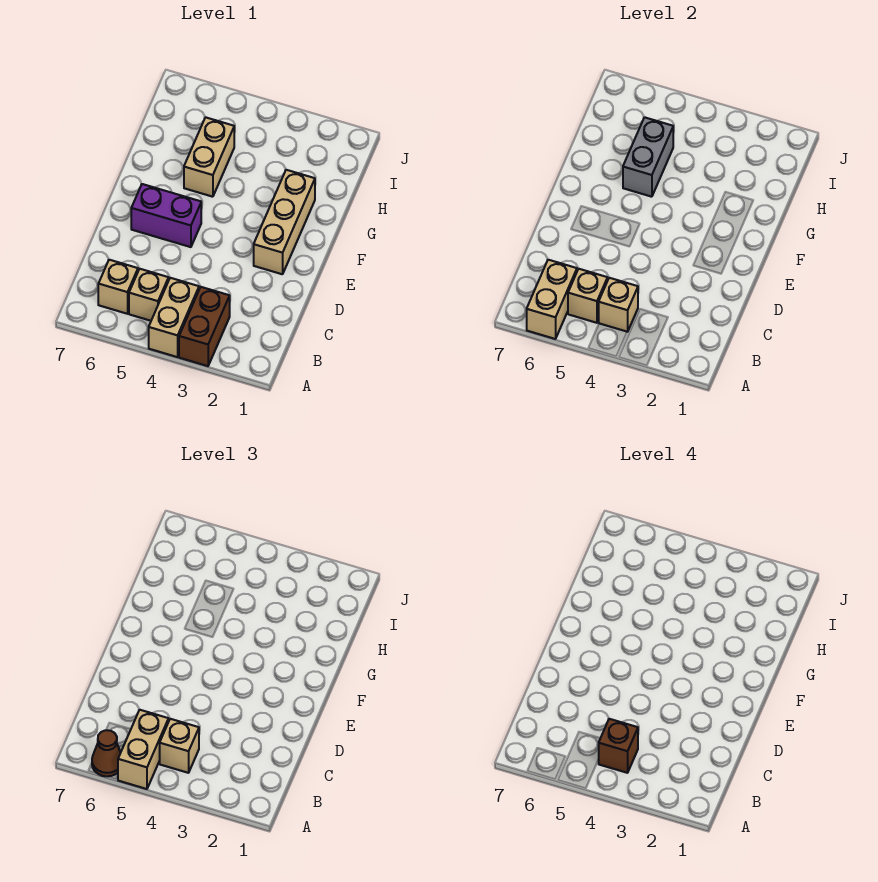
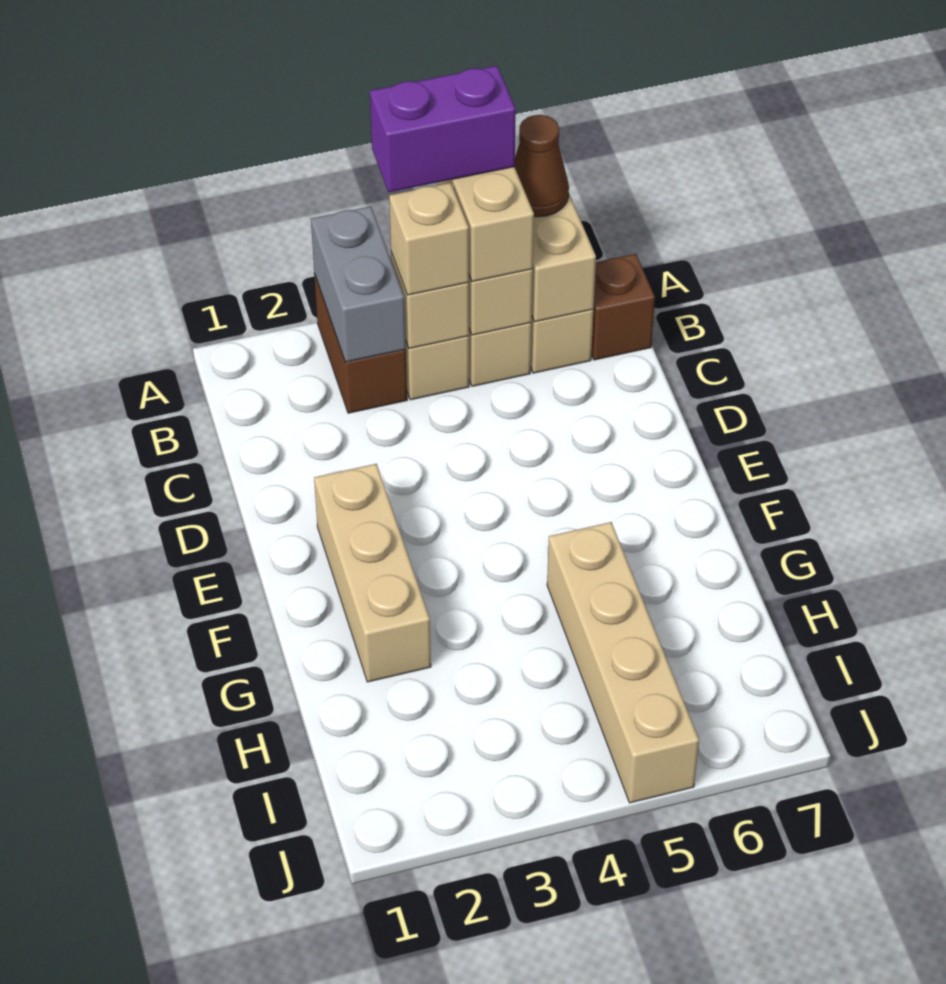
brown brick B4 level 4 -> brown brick B7 level 1
purple brick E5:E6 level 1 -> purple brick A4:A5 level 4
tan brick G5:H5 level 1 -> tan brick G5:J5 level 1
grey brick G5:H5 level 2 -> grey brick A3:B3 level 2

